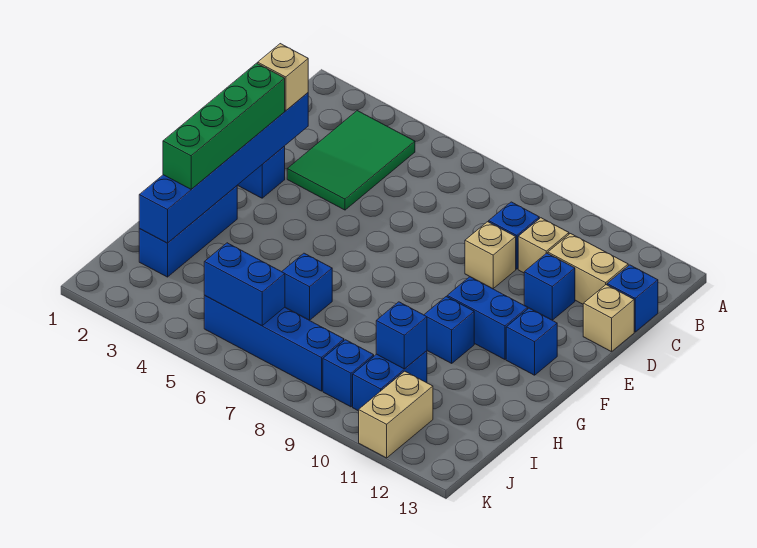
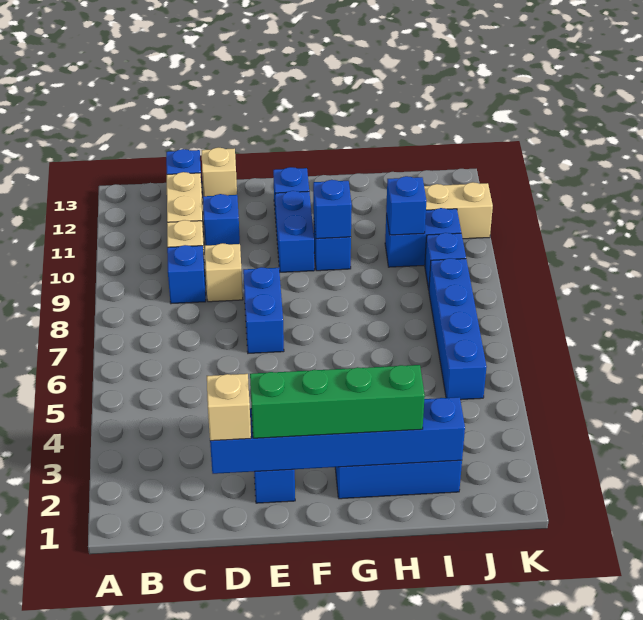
green tile B3:D4 level 1 -> none
blue brick H6 level 1 -> blue brick G10 level 2
blue brick J5:J6 level 2 -> blue brick E7:E8 level 1

